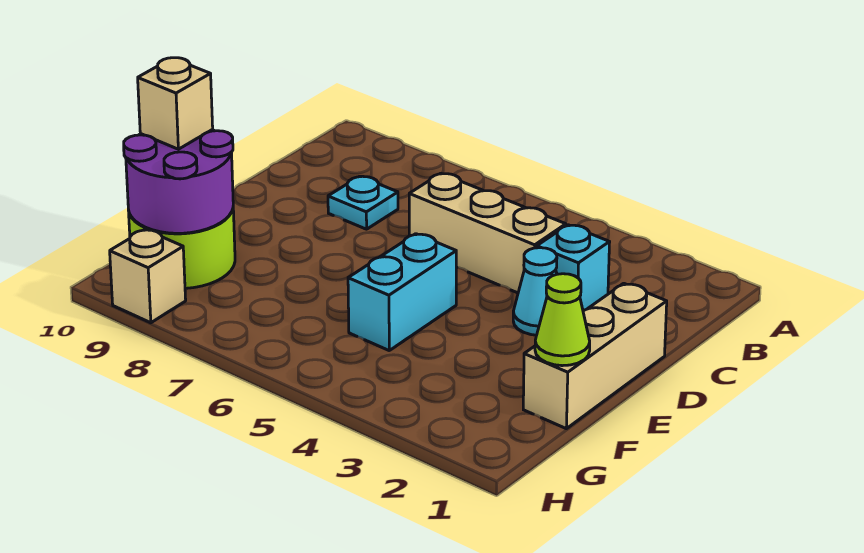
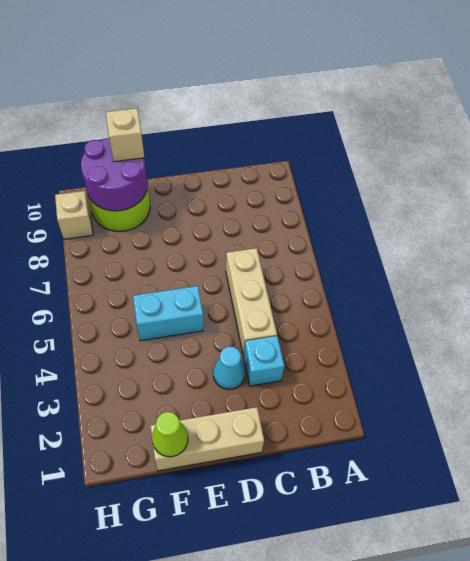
cyan plate C8 level 1 -> none

